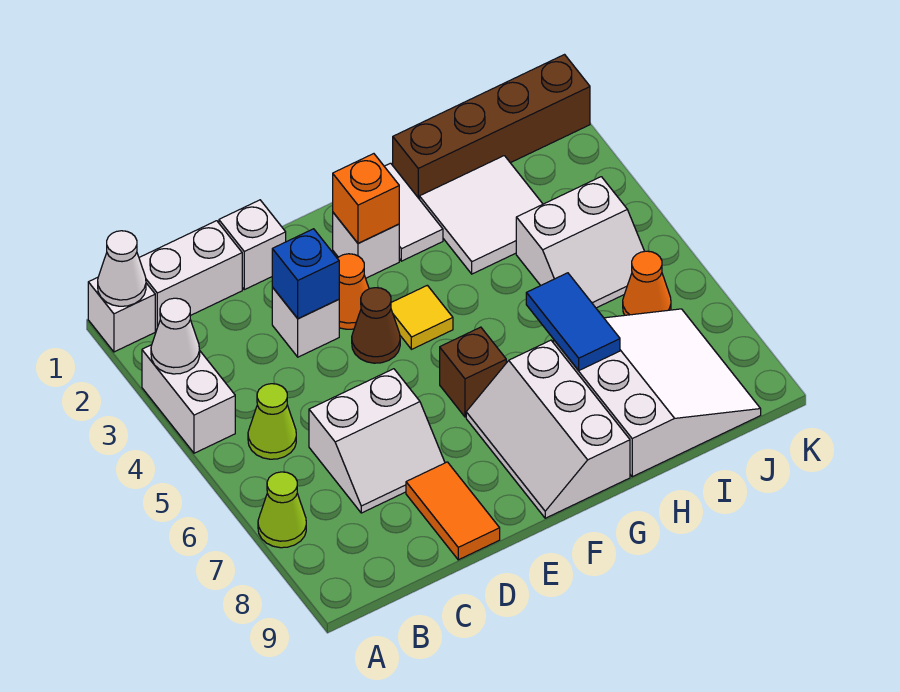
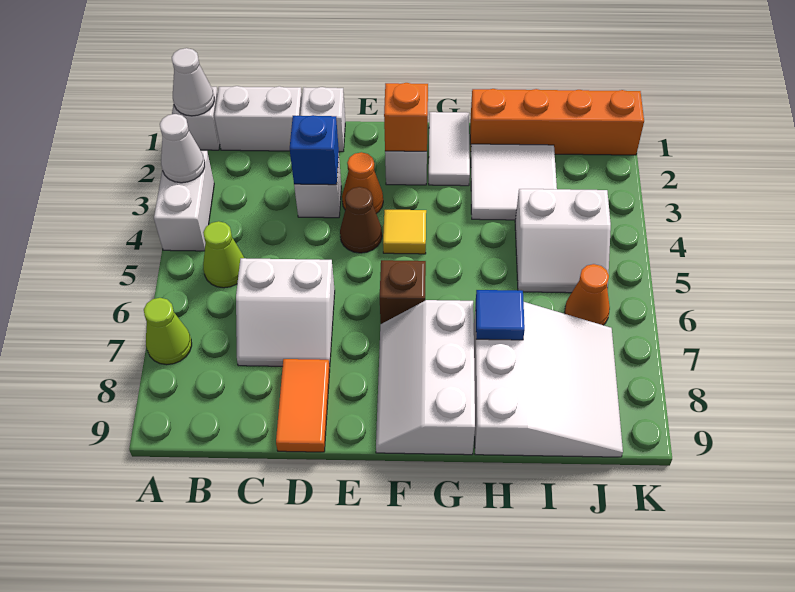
brown brick H1:K1 level 1 -> orange brick H1:K1 level 1
blue tile H6:H7 level 2 -> blue tile H7 level 2

